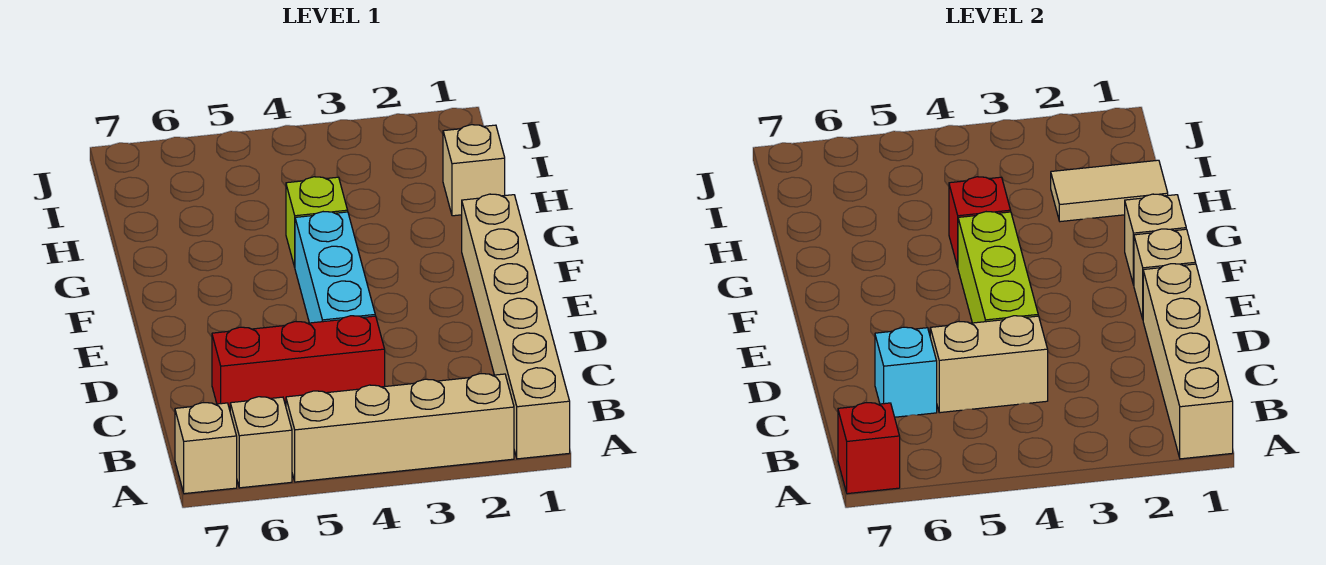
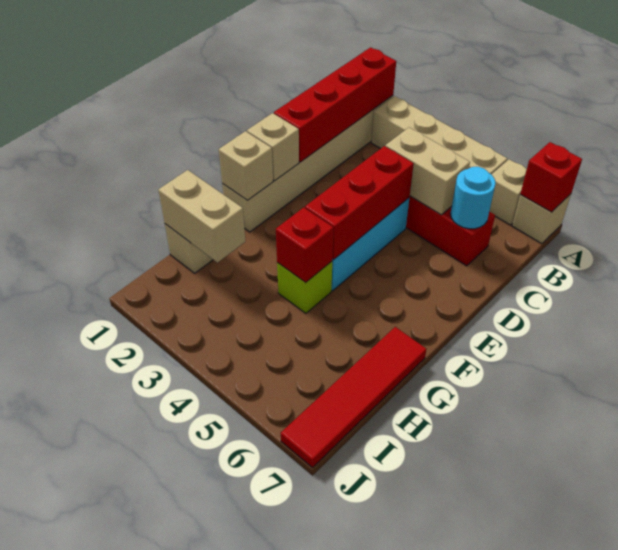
tan brick A1:D1 level 2 -> red brick A1:D1 level 2
cyan brick C6 level 2 -> cyan round brick C6 level 2
lime brick D4:F4 level 2 -> red brick D4:F4 level 2
none -> red tile G7:J7 level 1
tan tile H1:H2 level 2 -> tan brick H1:H2 level 2

